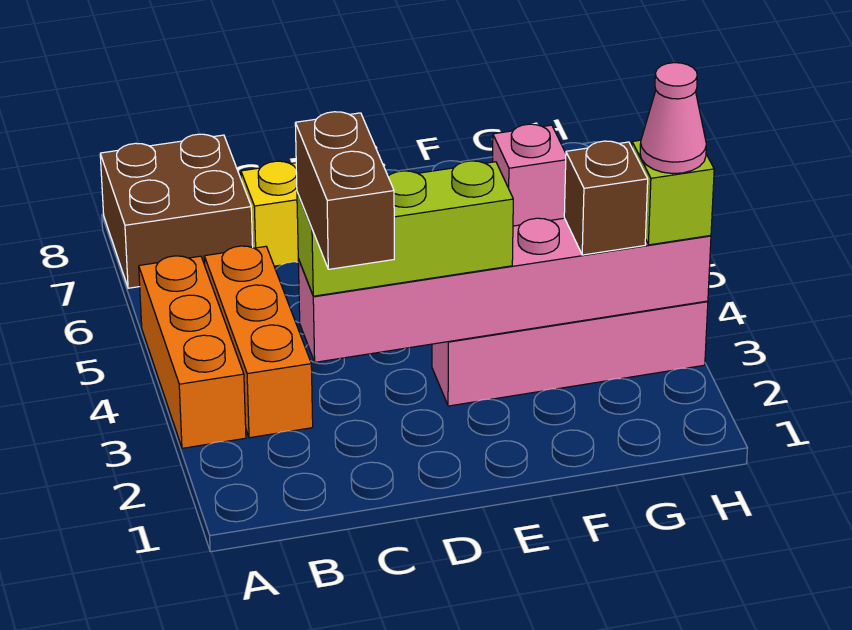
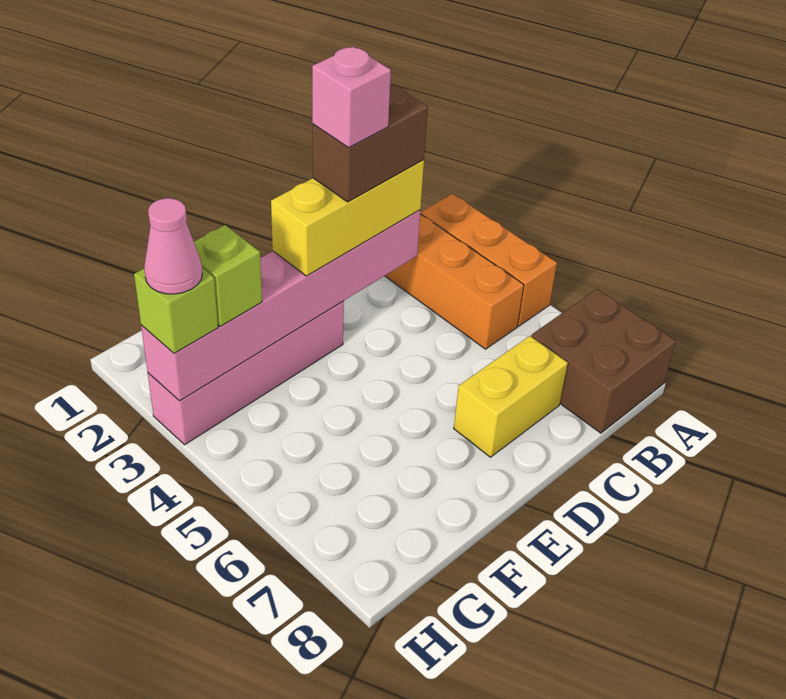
brown brick C2:C3 level 4 -> brown brick C3:D3 level 4
lime brick C3:E3 level 3 -> yellow brick C3:E3 level 3
brown brick G3 level 3 -> lime brick G3 level 3
pink brick G7 level 1 -> pink brick D3 level 5

